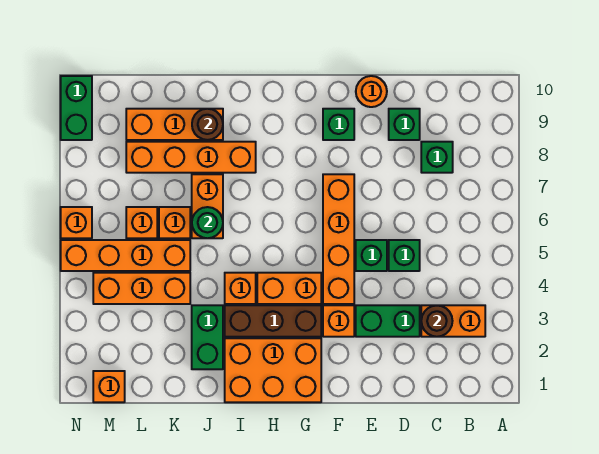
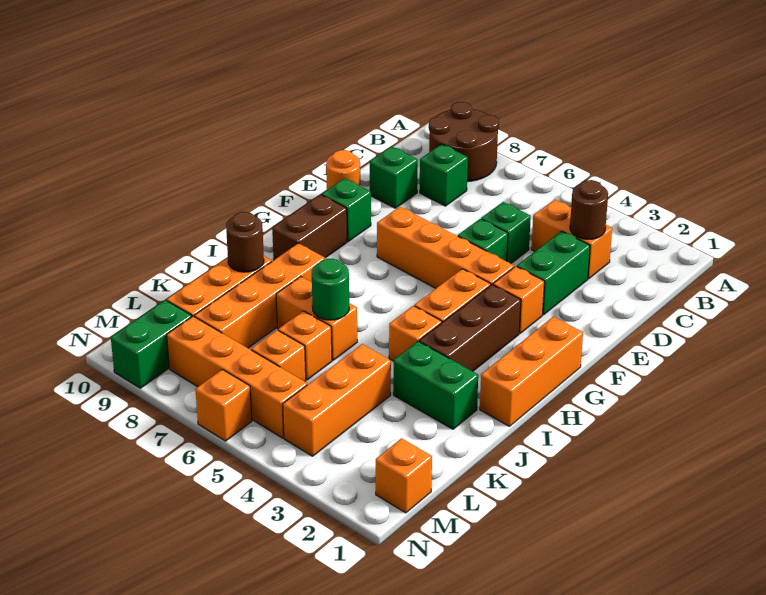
none -> brown round brick A8:B9 level 1
orange brick B3:C3 level 1 -> orange brick C3:C4 level 1
orange brick G1:I2 level 1 -> orange brick G1:I1 level 1
none -> brown brick G9:H9 level 1
orange brick K5:N5 level 1 -> orange brick M5:M8 level 1
green brick N9:N10 level 1 -> green brick M9:N9 level 1

